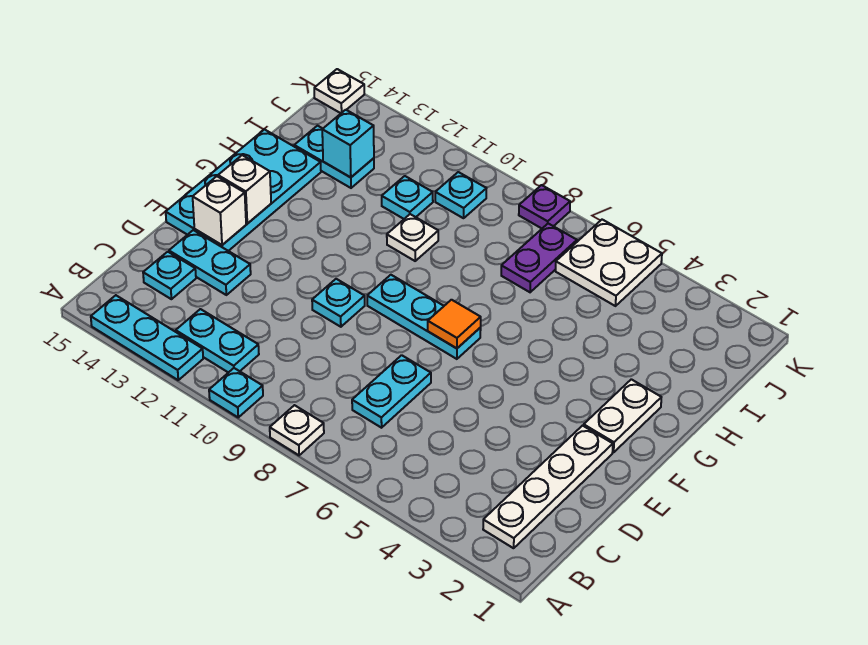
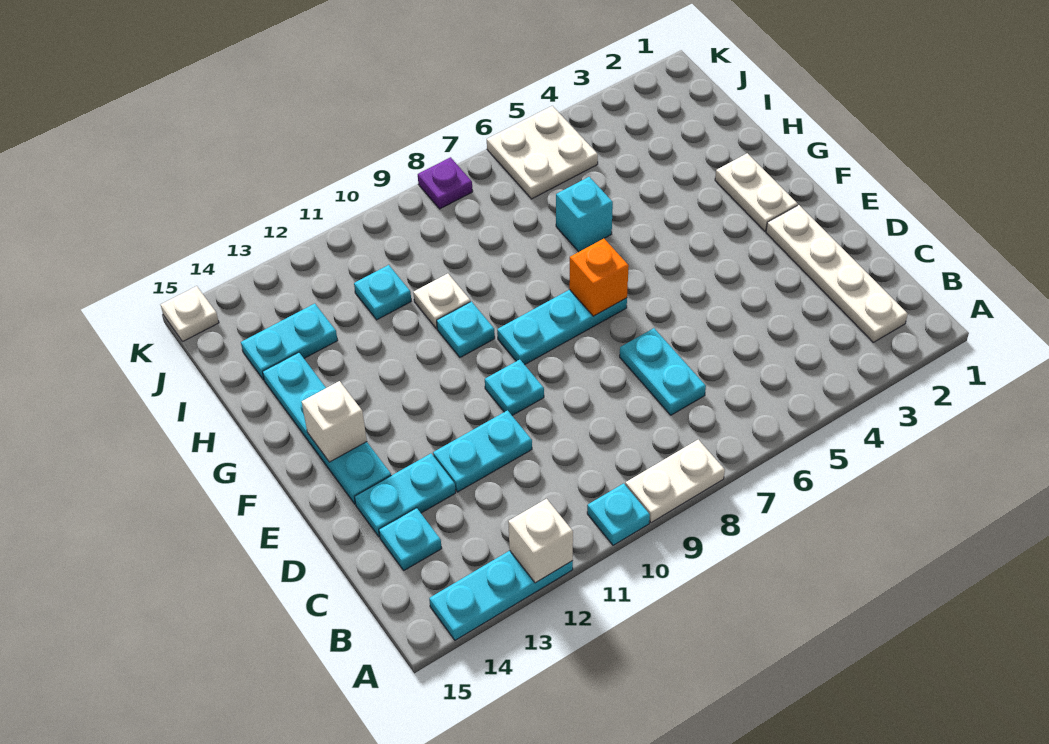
white plate A8 level 1 -> white plate A8:A9 level 1
cyan plate B11:B12 level 1 -> cyan plate D11:D12 level 1
cyan plate E14:H15 level 1 -> cyan plate E14:H14 level 1
white brick E14 level 2 -> white brick A12 level 2
orange tile F7 level 2 -> orange brick F7 level 2
purple plate I7:J7 level 1 -> none
cyan brick I13 level 2 -> cyan brick H6 level 1
cyan plate J10 level 1 -> cyan plate G10 level 1

